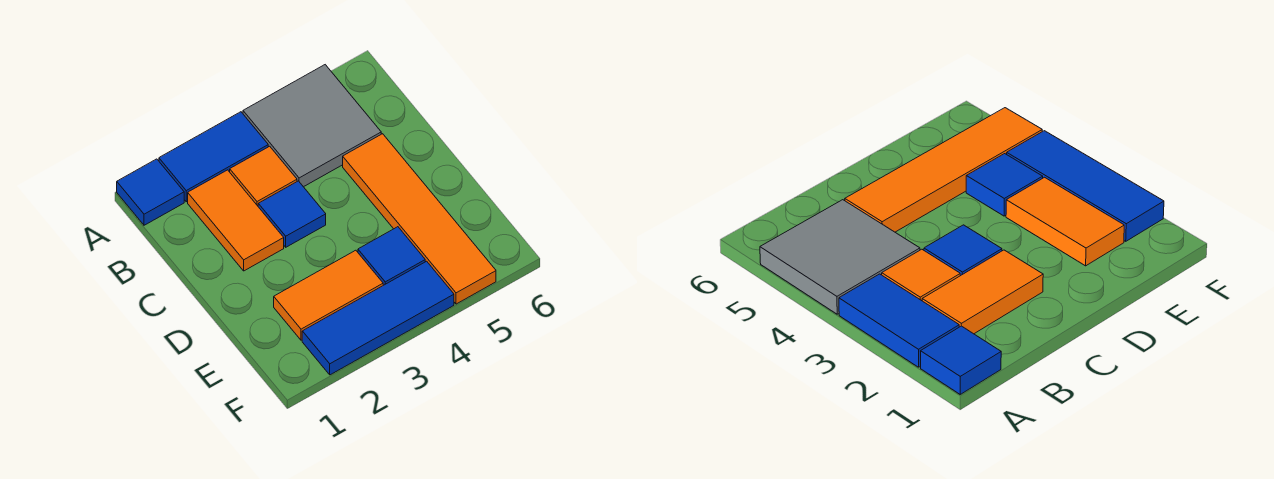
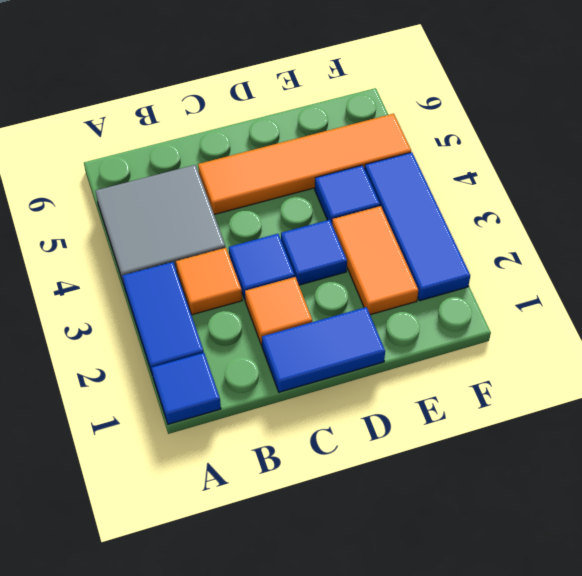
orange tile B2:C2 level 1 -> orange tile C2 level 1
none -> blue tile C1:D1 level 1
none -> blue tile D3 level 1

